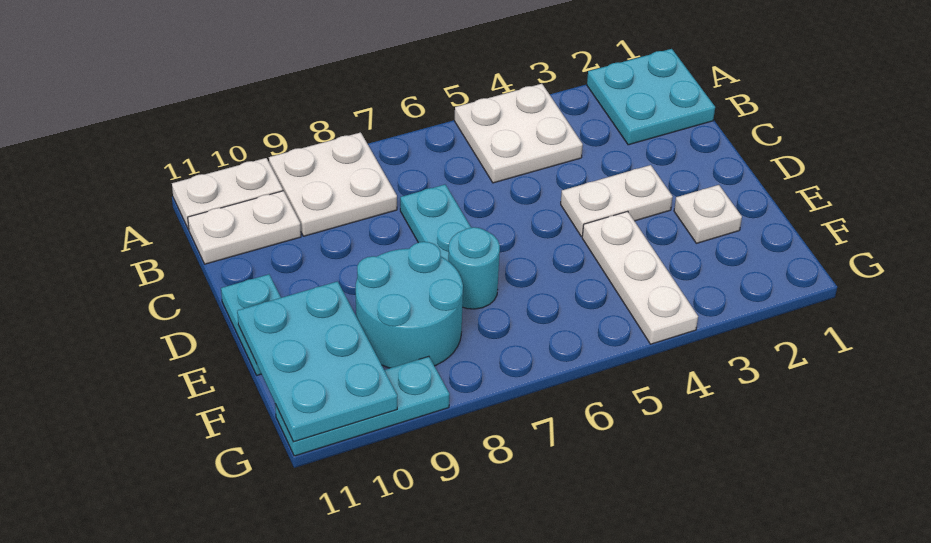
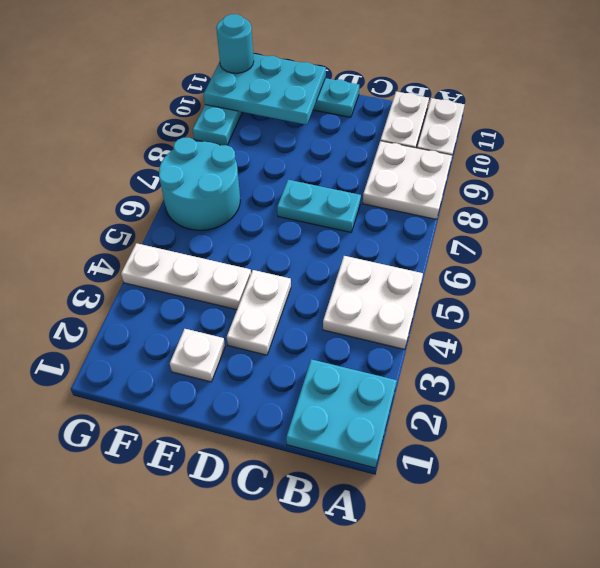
cyan round brick E7 level 1 -> cyan round brick G11 level 3
cyan round brick E8:F9 level 1 -> cyan round brick F6:G7 level 1

